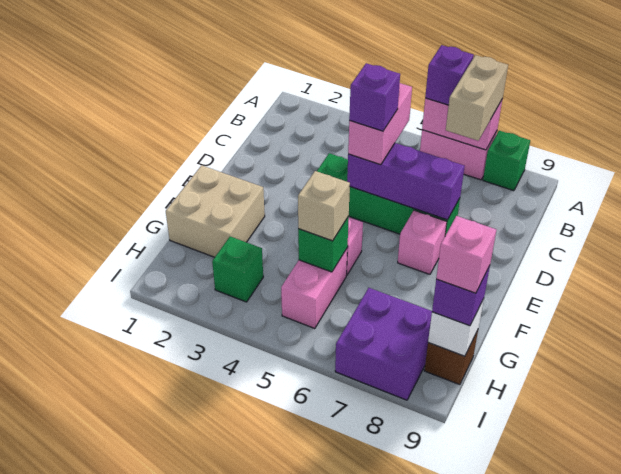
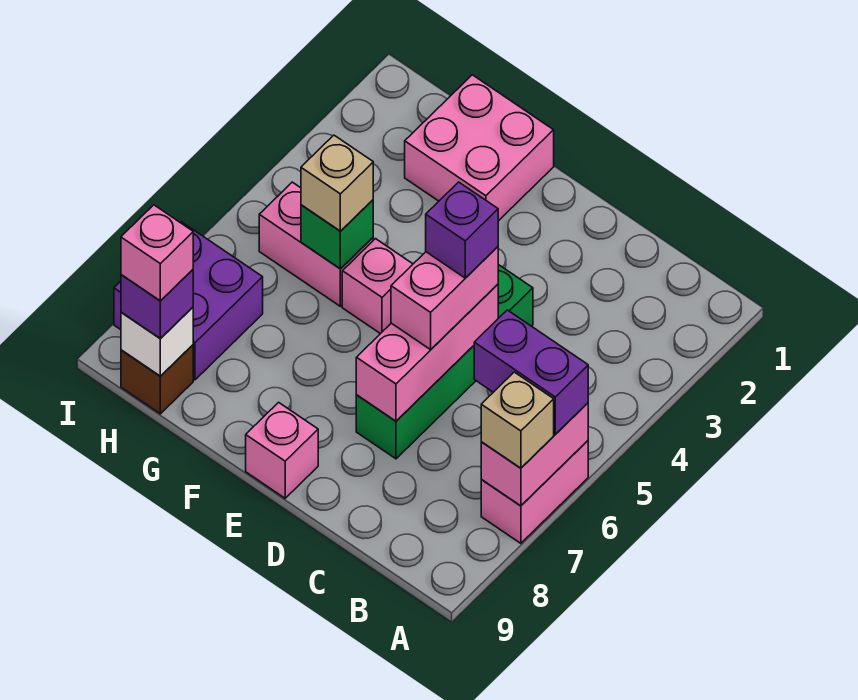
purple brick A6 level 3 -> purple brick A6:B6 level 3
tan brick A7:B7 level 3 -> tan brick A7 level 3
green brick A8 level 1 -> none
pink brick C5:D5 level 3 -> pink brick D5:D6 level 3
purple brick D5:D7 level 2 -> pink brick D5:D7 level 2
pink brick E7 level 1 -> pink brick E9 level 1
tan brick F1:G2 level 1 -> pink brick F1:G2 level 1
green brick H3 level 1 -> none

